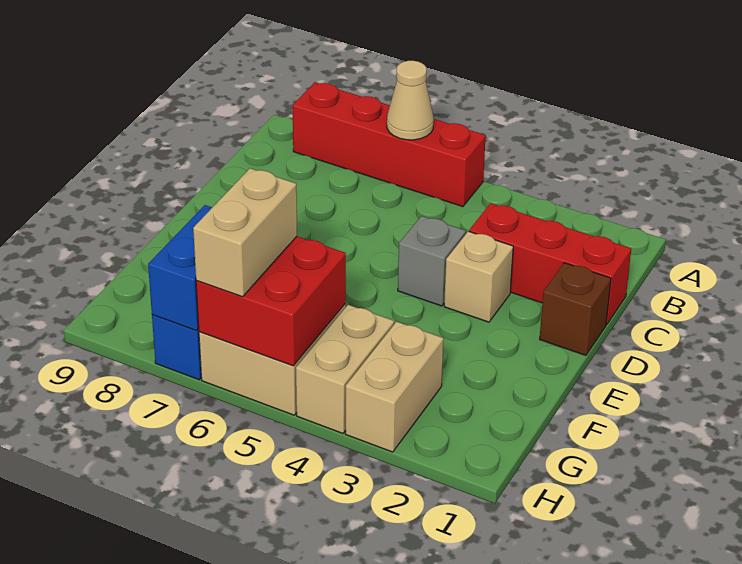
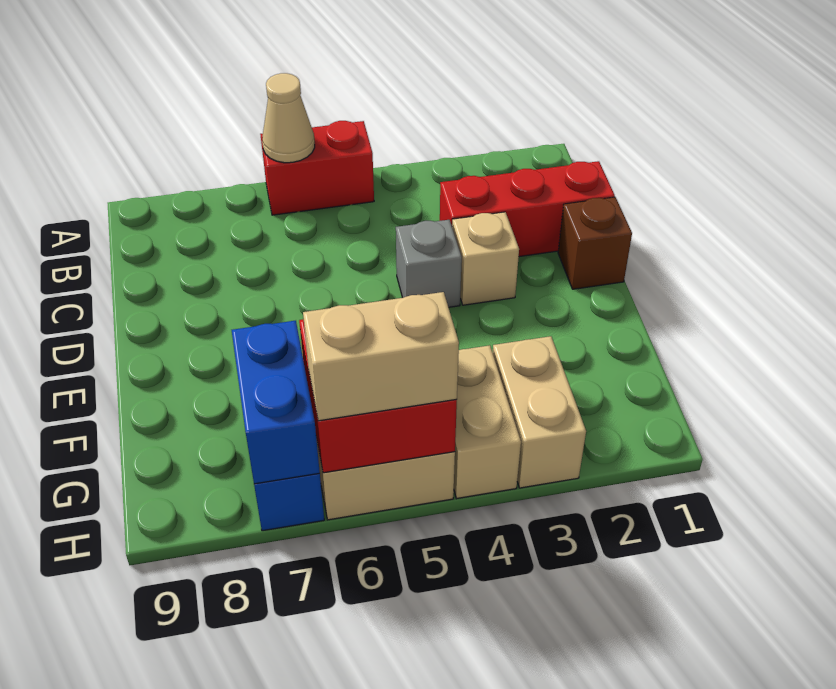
red brick A5:A8 level 1 -> red brick A5:A6 level 1
tan brick G6:H6 level 3 -> tan brick H5:H6 level 3

